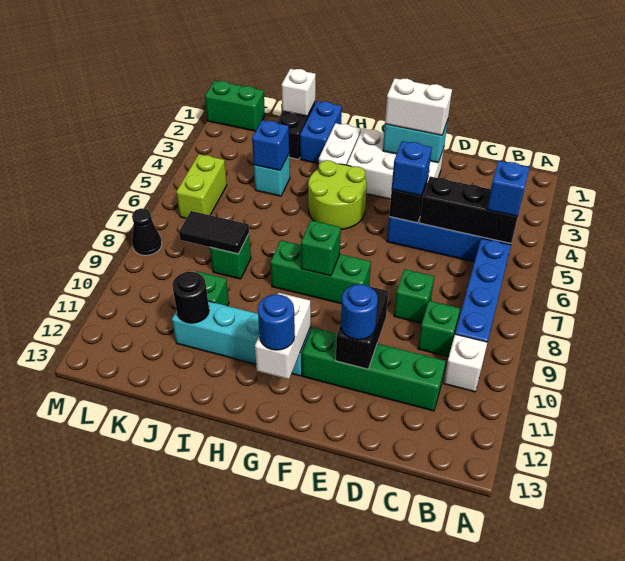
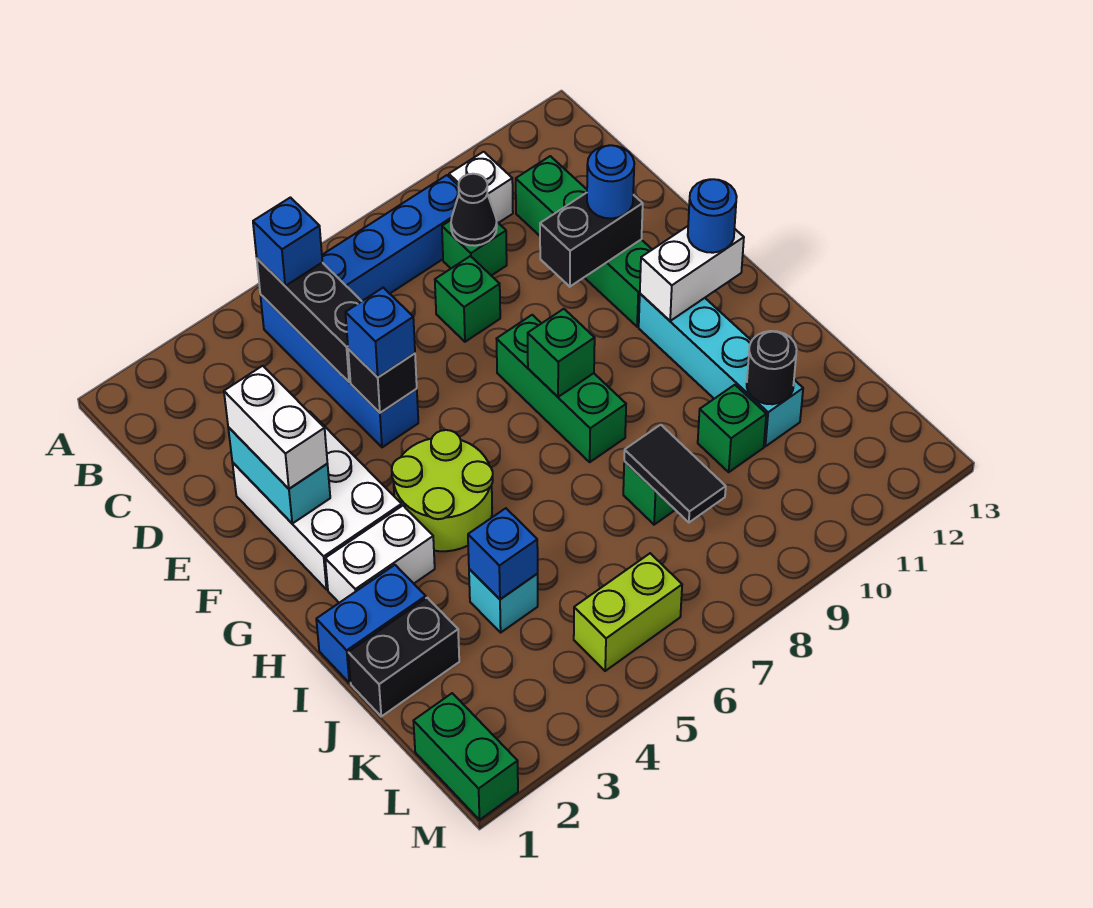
white brick J1 level 2 -> none
black cone M8 level 1 -> black cone C9 level 2

